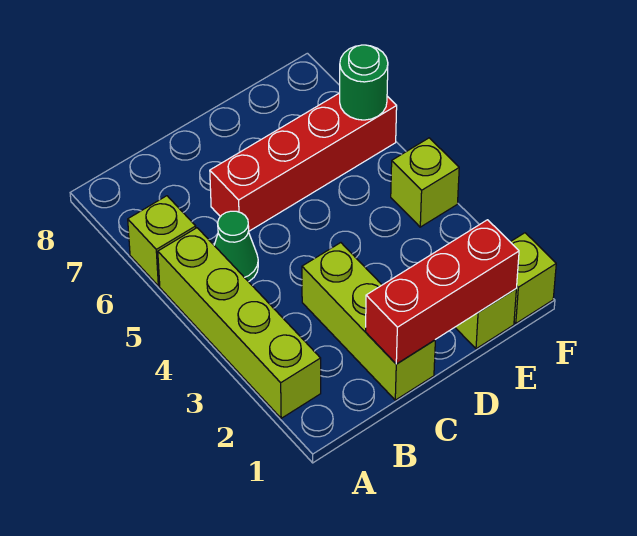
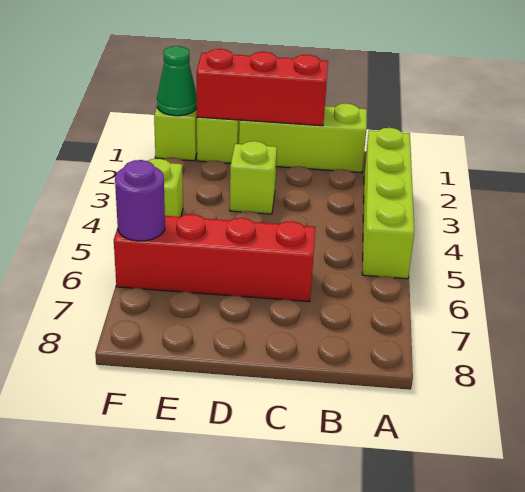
lime brick A6 level 1 -> lime brick D3 level 1
green cone B5 level 1 -> green cone F1 level 2
lime brick C1:C3 level 1 -> lime brick B1:D1 level 1
green round brick F6 level 2 -> purple round brick F6 level 2

